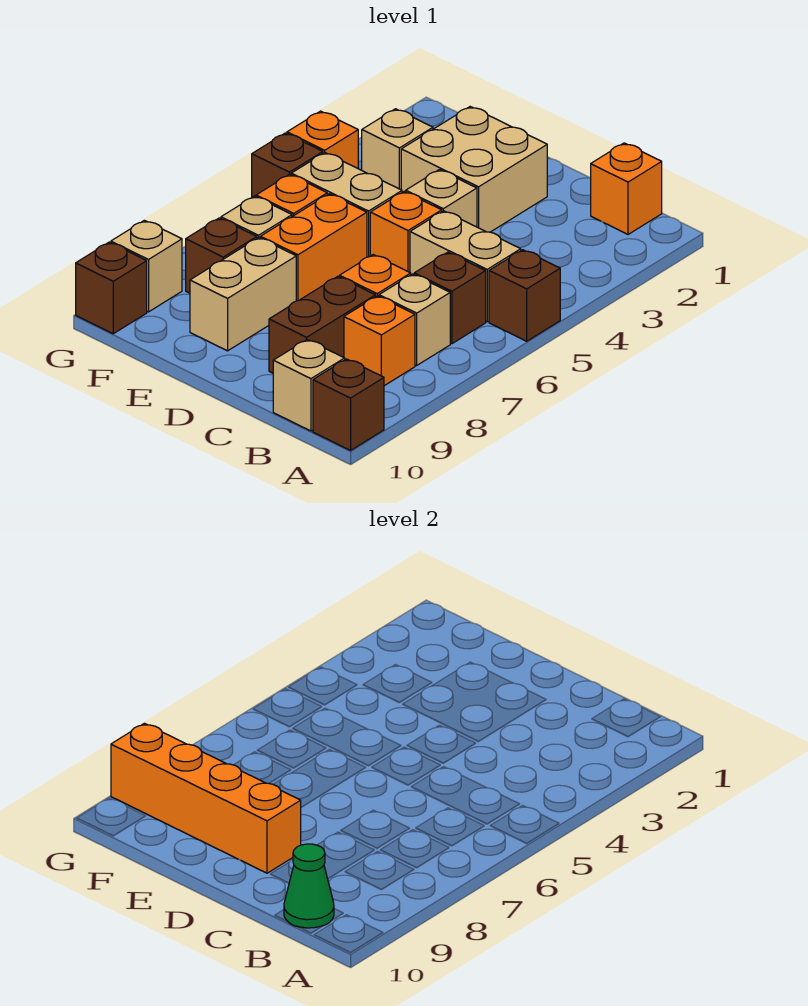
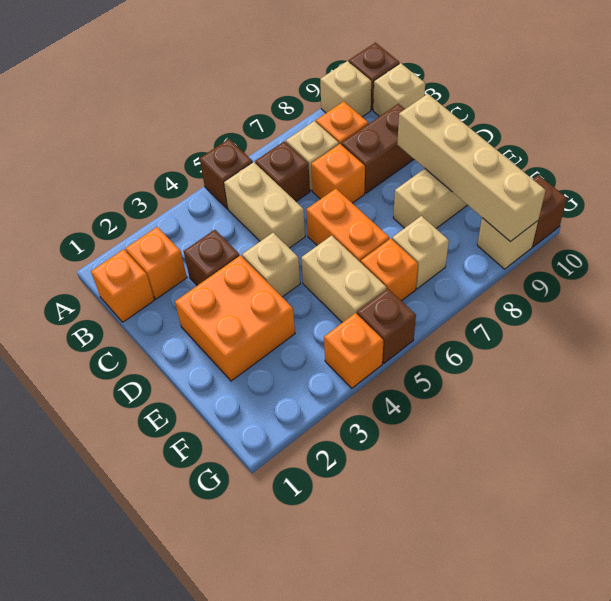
green cone B10 level 2 -> none
tan brick D2:E3 level 1 -> orange brick D2:E3 level 1
orange brick D5 level 1 -> orange brick B2 level 1
orange brick D9:G9 level 2 -> tan brick D9:G9 level 2
orange brick E6:E7 level 1 -> orange brick D6:E6 level 1
tan brick F3 level 1 -> tan brick A9 level 1
brown brick F8 level 1 -> brown brick C3 level 1

